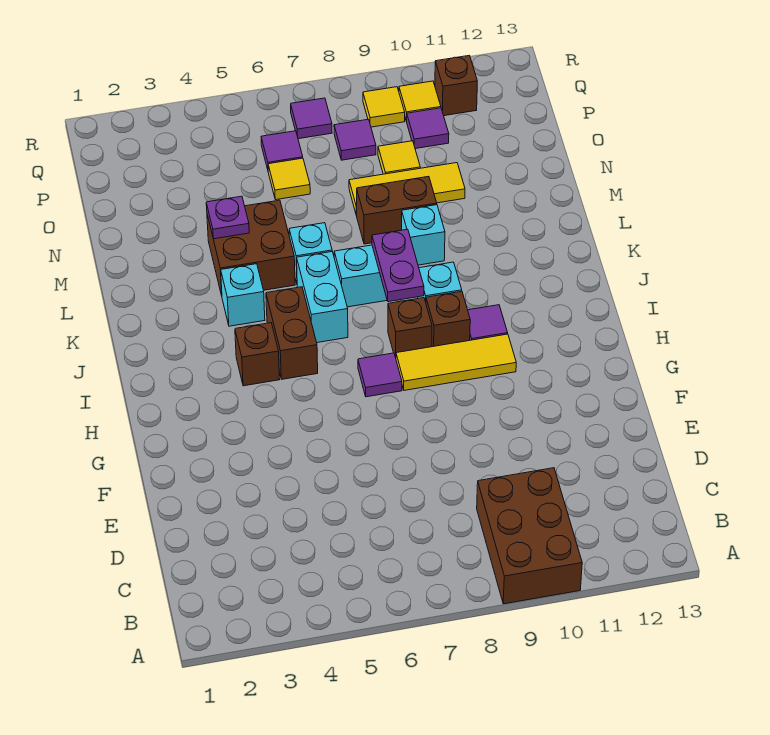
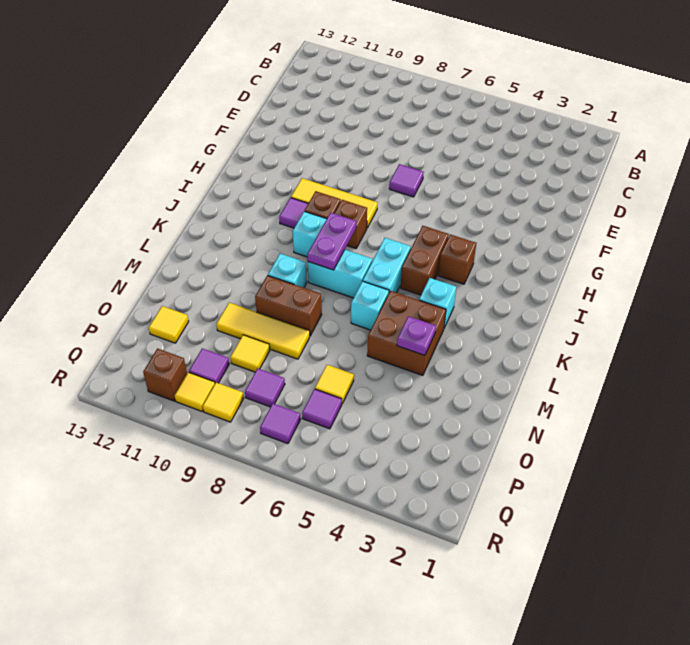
brown brick A9:C10 level 1 -> none
purple tile H7 level 1 -> purple tile F7 level 1
none -> yellow tile O12 level 1

